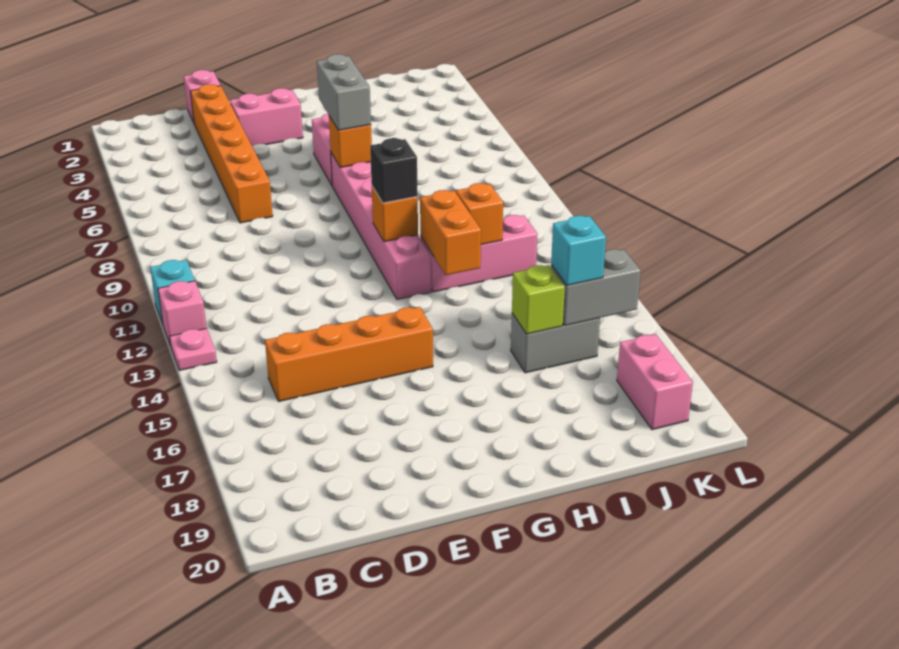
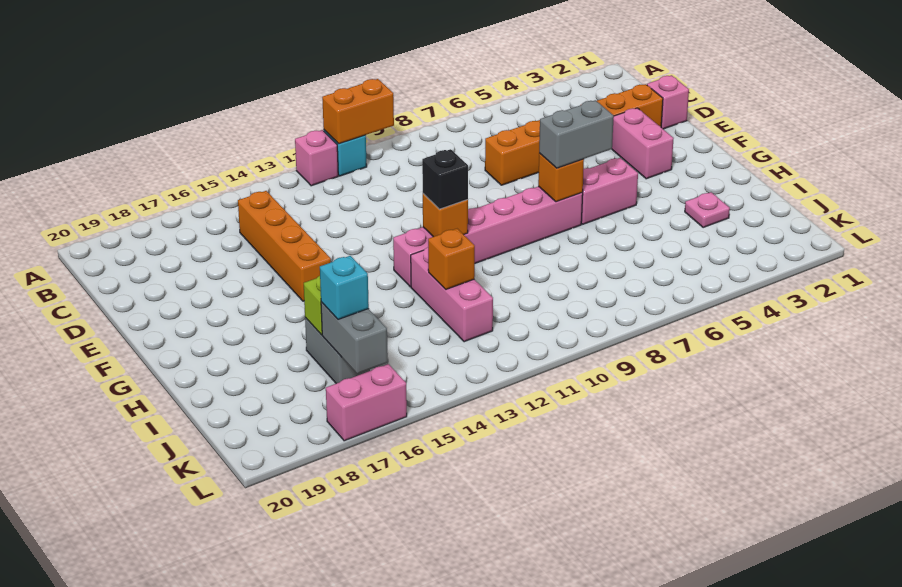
pink plate A13 level 1 -> pink plate I3 level 1
orange brick H12:H13 level 2 -> orange brick A10:A11 level 2
pink brick K18:K19 level 1 -> pink brick L16:L17 level 1

